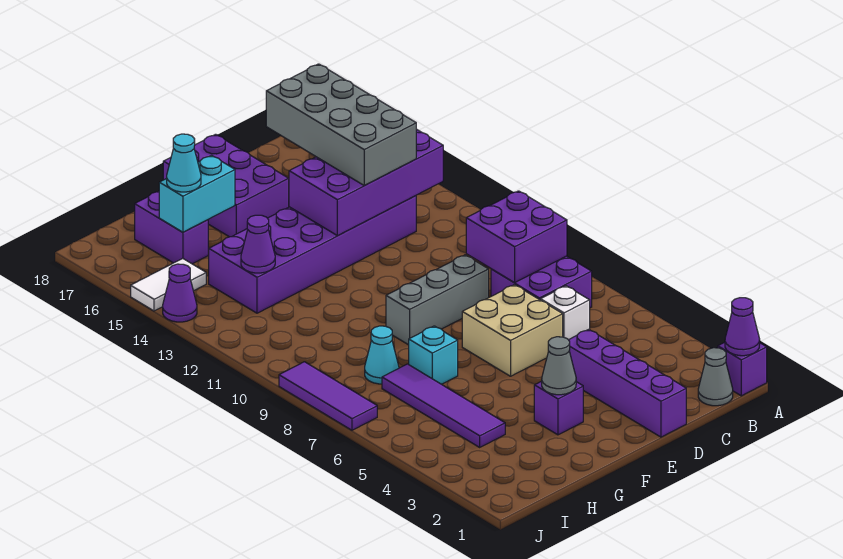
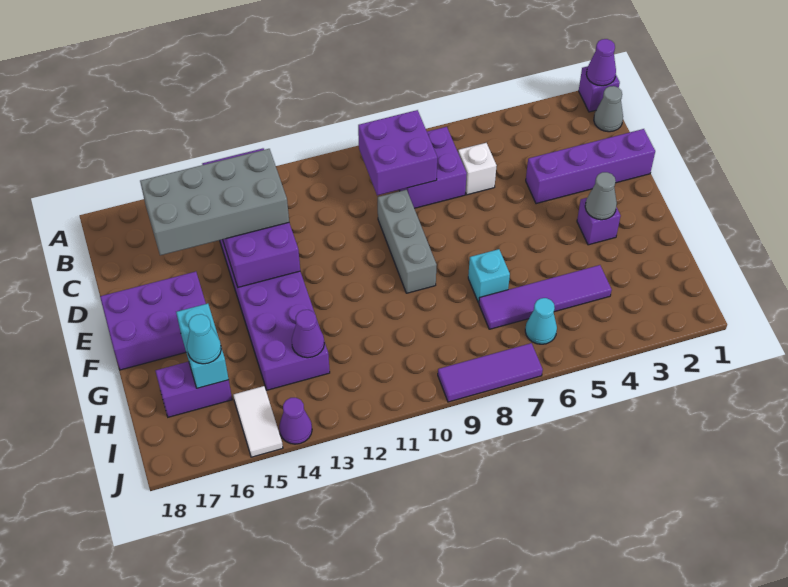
tan brick D6:E7 level 1 -> none
cyan cone H8 level 1 -> cyan cone I6 level 1

